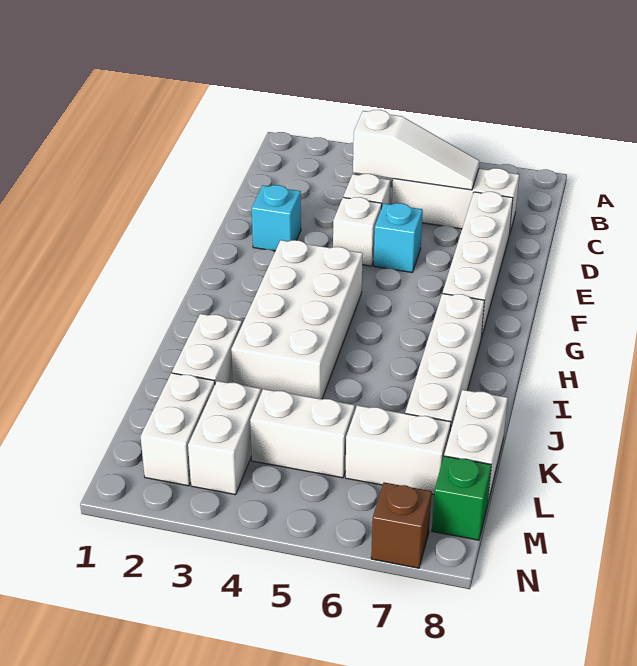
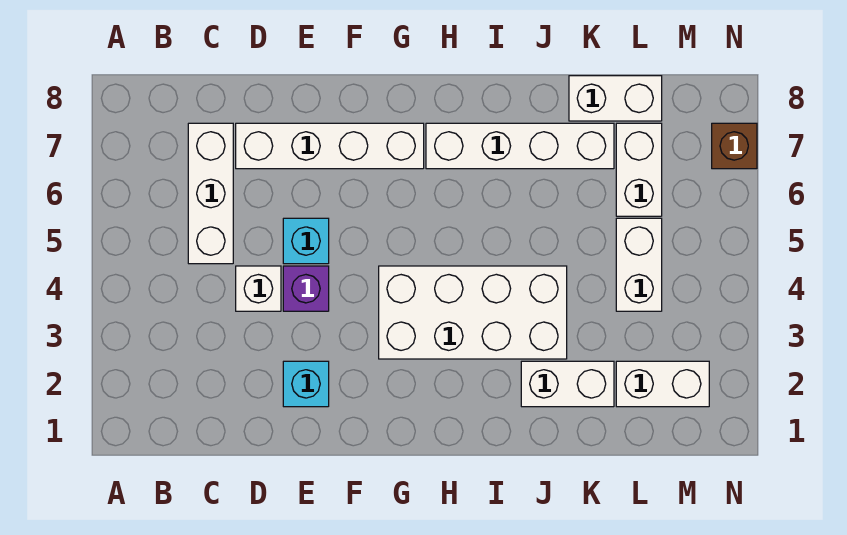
white slope C4:C6 level 2 top 4 -> none
white brick E4 level 1 -> purple brick E4 level 1
white brick L3:M3 level 1 -> none
green brick M8 level 1 -> none

